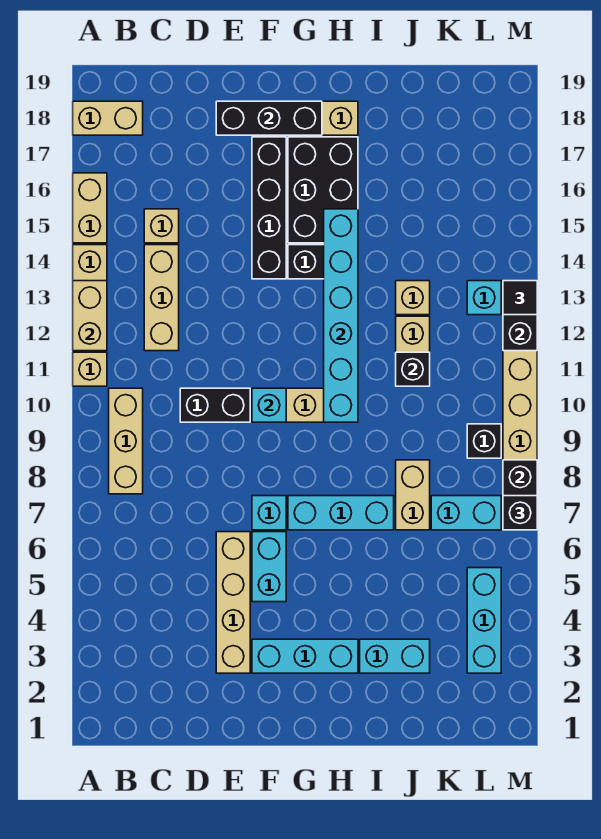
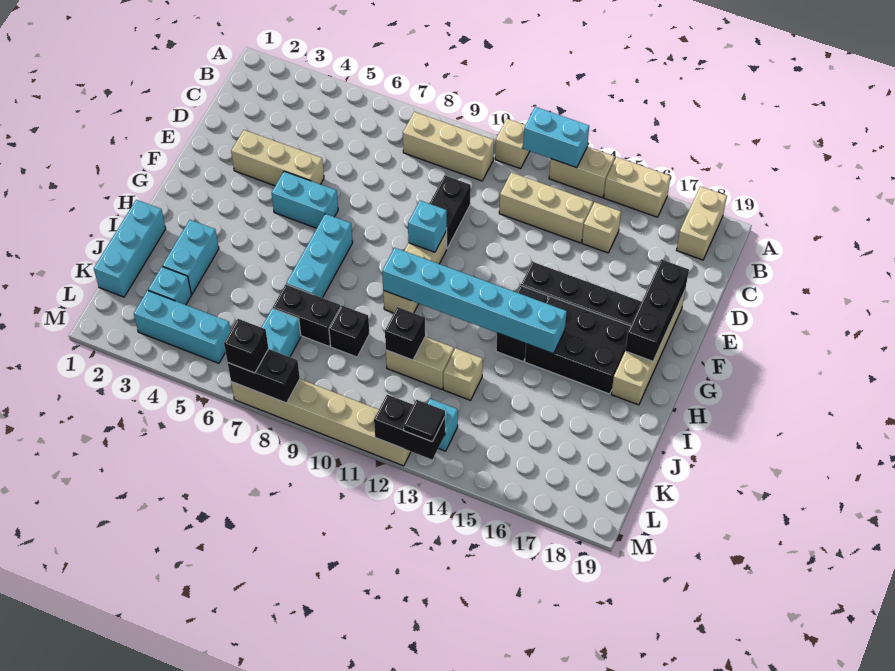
tan brick A12:A13 level 2 -> cyan brick A12:A13 level 2
tan brick E3:E6 level 1 -> tan brick E3:E5 level 1
cyan brick F3:H3 level 1 -> cyan brick I1:K1 level 1
cyan brick F7 level 1 -> cyan brick K3 level 1
tan brick J7:J8 level 1 -> black brick J7:J8 level 1
black brick L9 level 1 -> black brick J9 level 1

